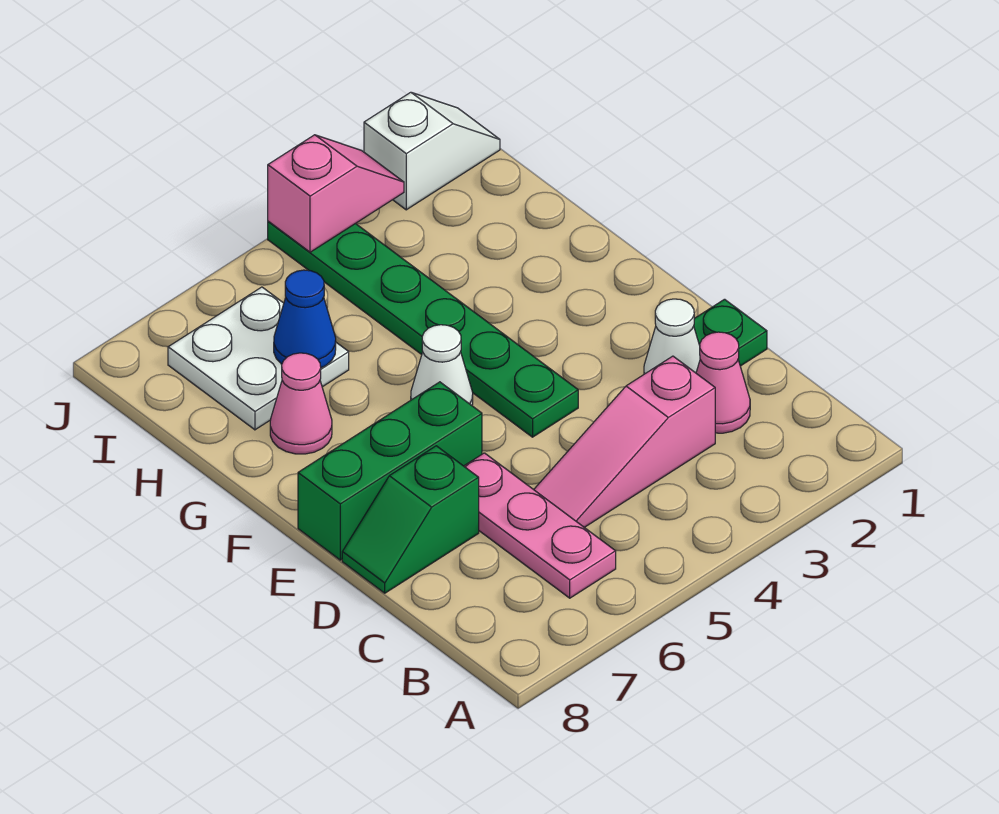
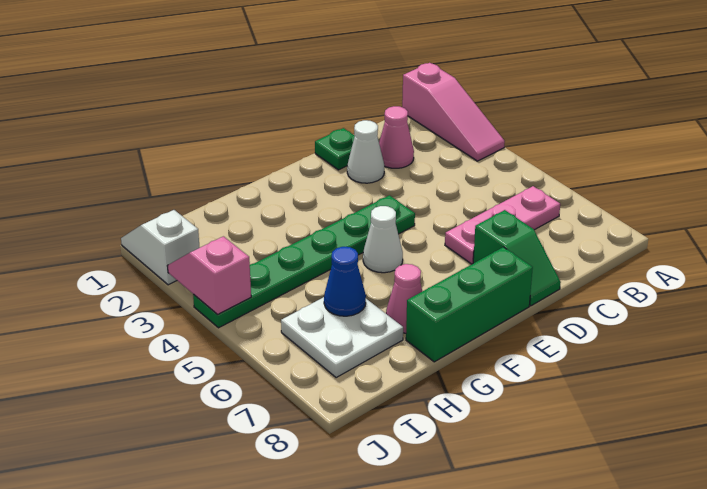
pink slope C3:C5 level 1 top 3 -> pink slope A1:A3 level 1 top 1
green brick E6:E8 level 1 -> green brick E8:G8 level 1

